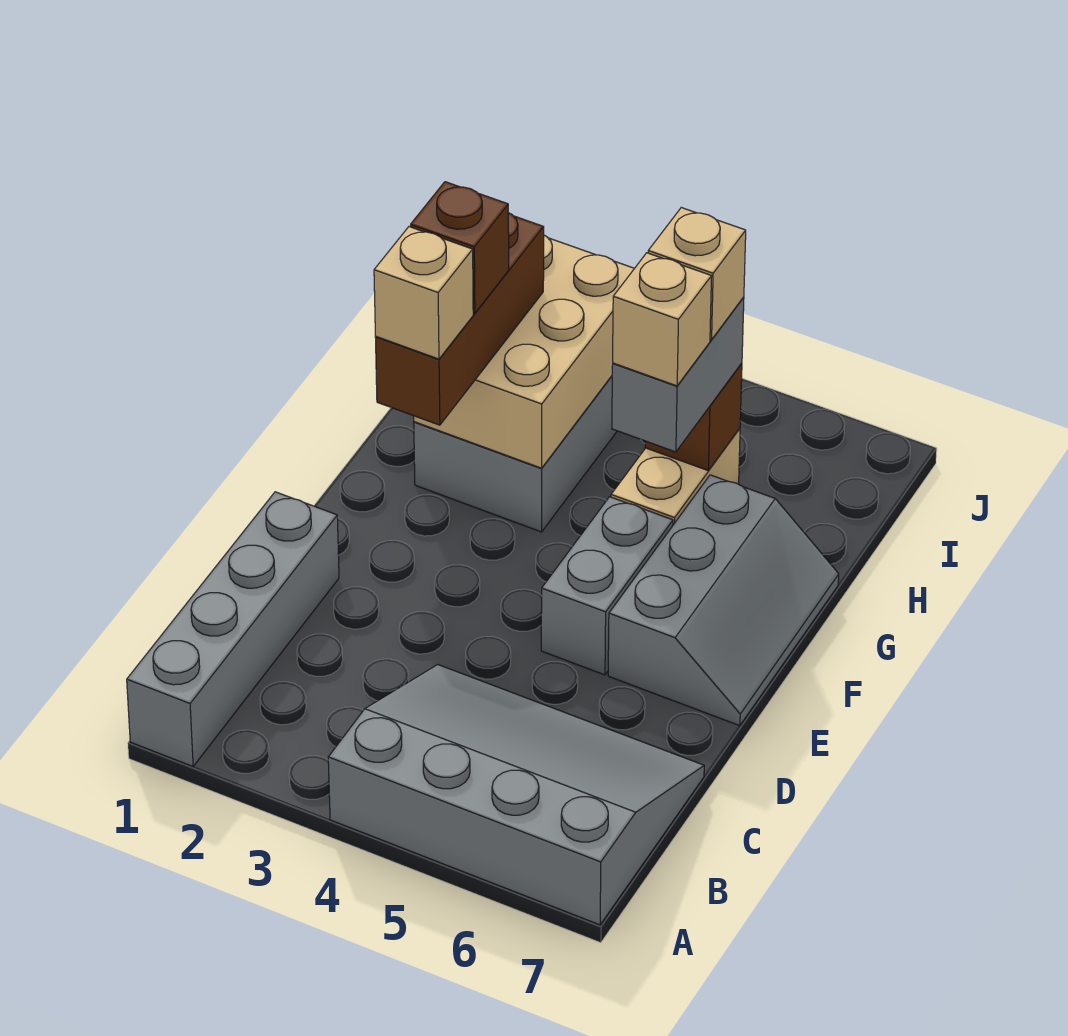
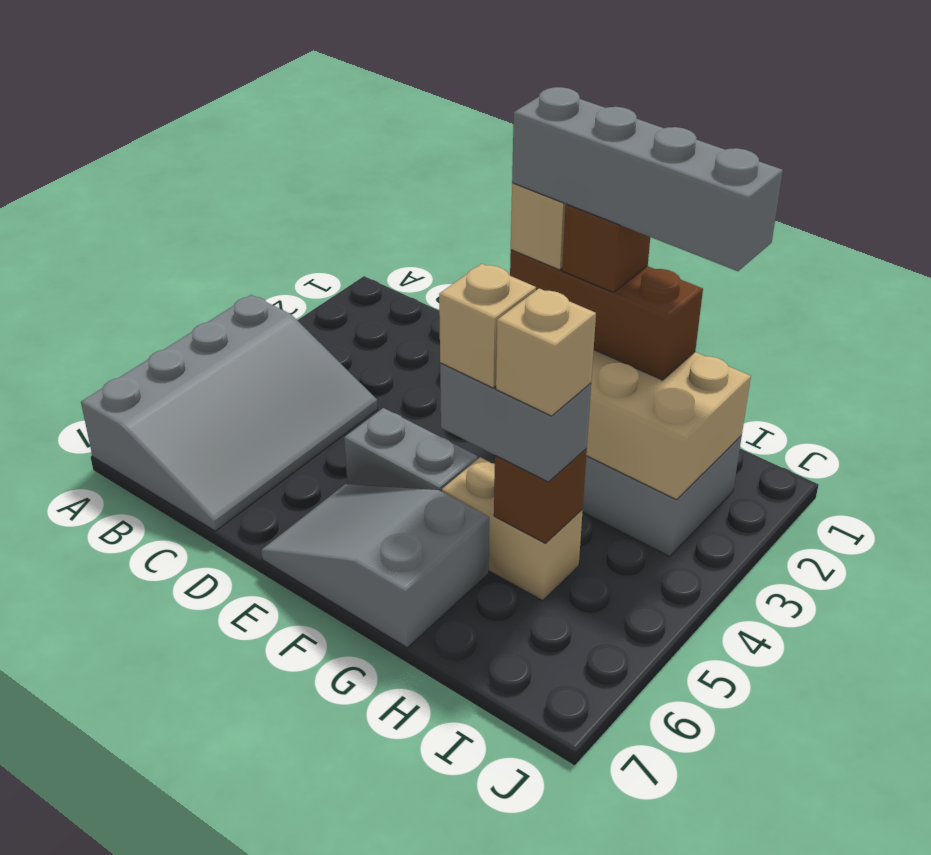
grey brick A1:D1 level 1 -> grey brick F2:I2 level 5
grey slope E6:G7 level 1 top 6 -> grey slope E6:G7 level 1 top G

